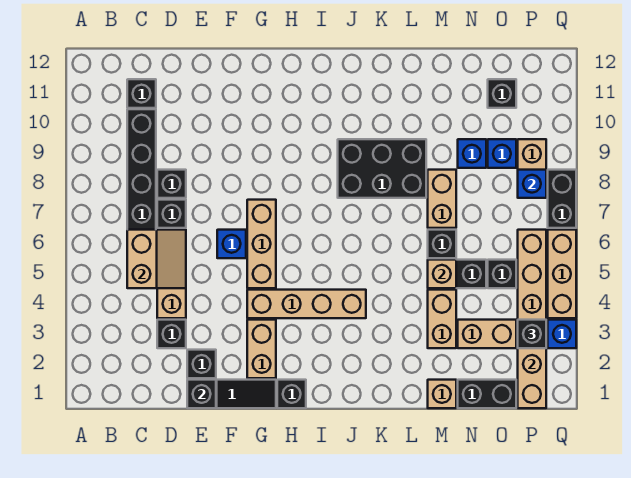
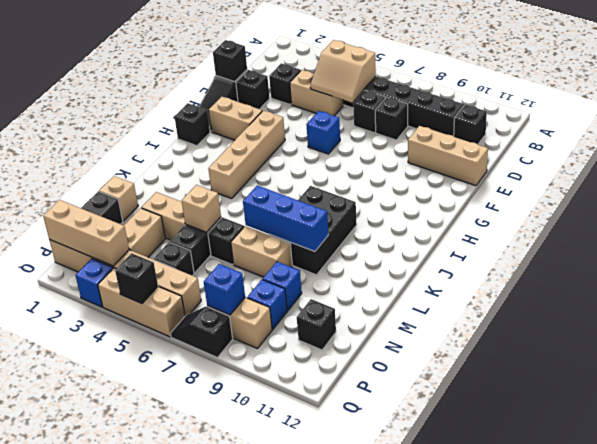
tan brick G5:G7 level 1 -> tan brick E10:E12 level 1
none -> blue brick L7:L9 level 2
black brick P3 level 3 -> black brick Q5 level 2
black brick Q7:Q8 level 1 -> black slope Q7:Q8 level 1 top 8

